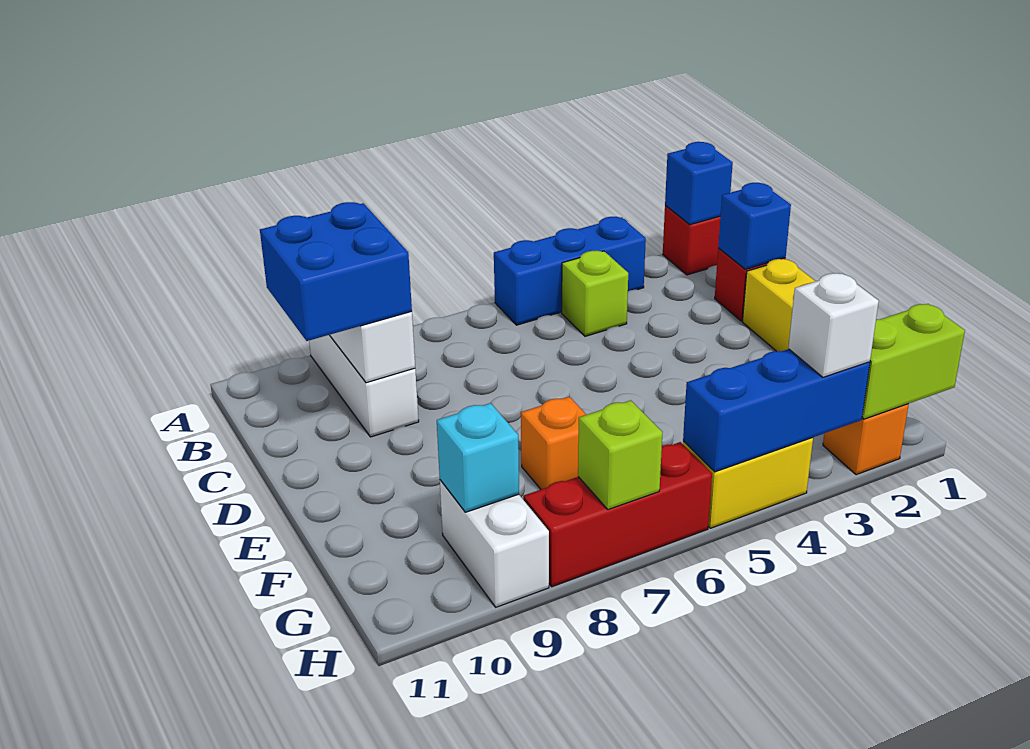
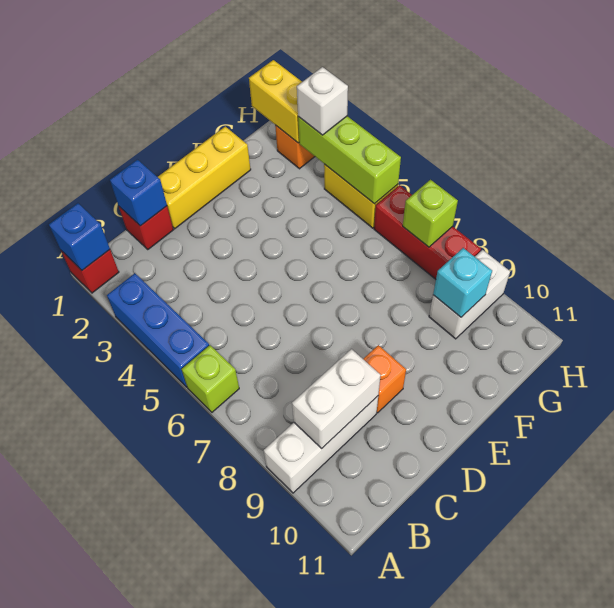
lime brick B4 level 1 -> lime brick A6 level 1
blue brick B9:C10 level 3 -> none
orange brick F7 level 1 -> orange brick D9 level 1
lime brick H1:H2 level 2 -> yellow brick H1:H2 level 2
blue brick H3:H5 level 2 -> lime brick H3:H5 level 2

